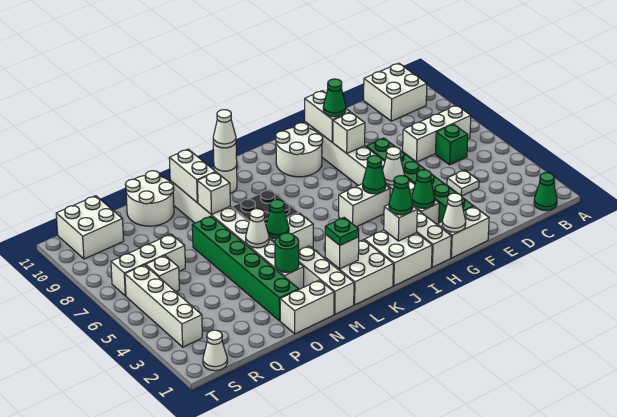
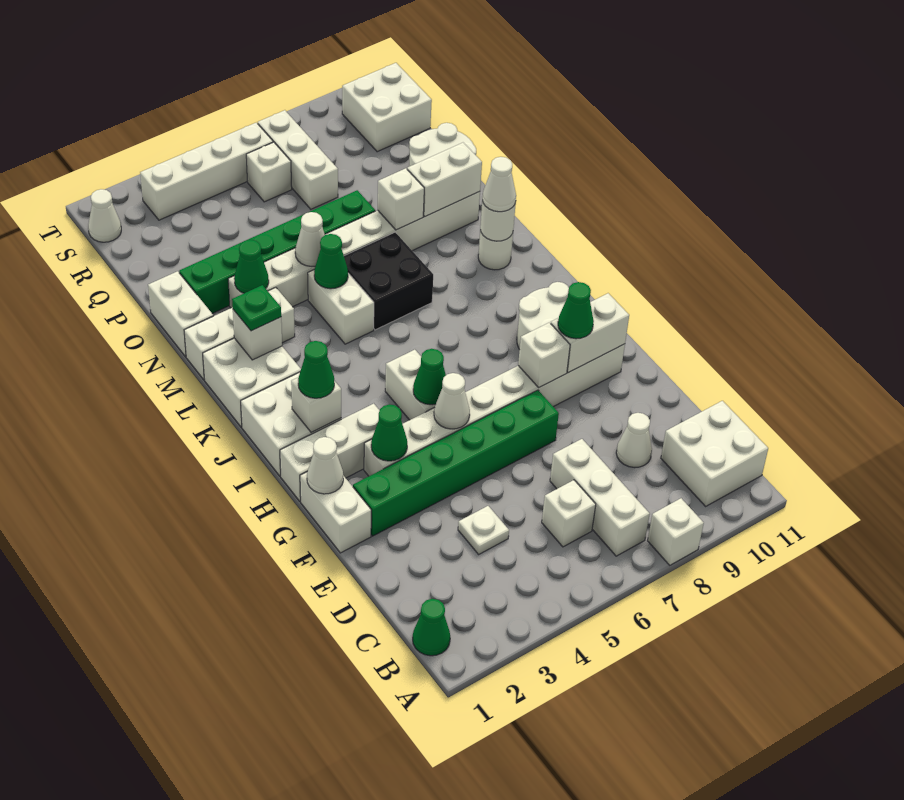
none -> white brick A8 level 1
green brick C6 level 1 -> white brick C6 level 1
none -> white cone D9 level 1
green round brick N3 level 2 -> green cone N3 level 2

